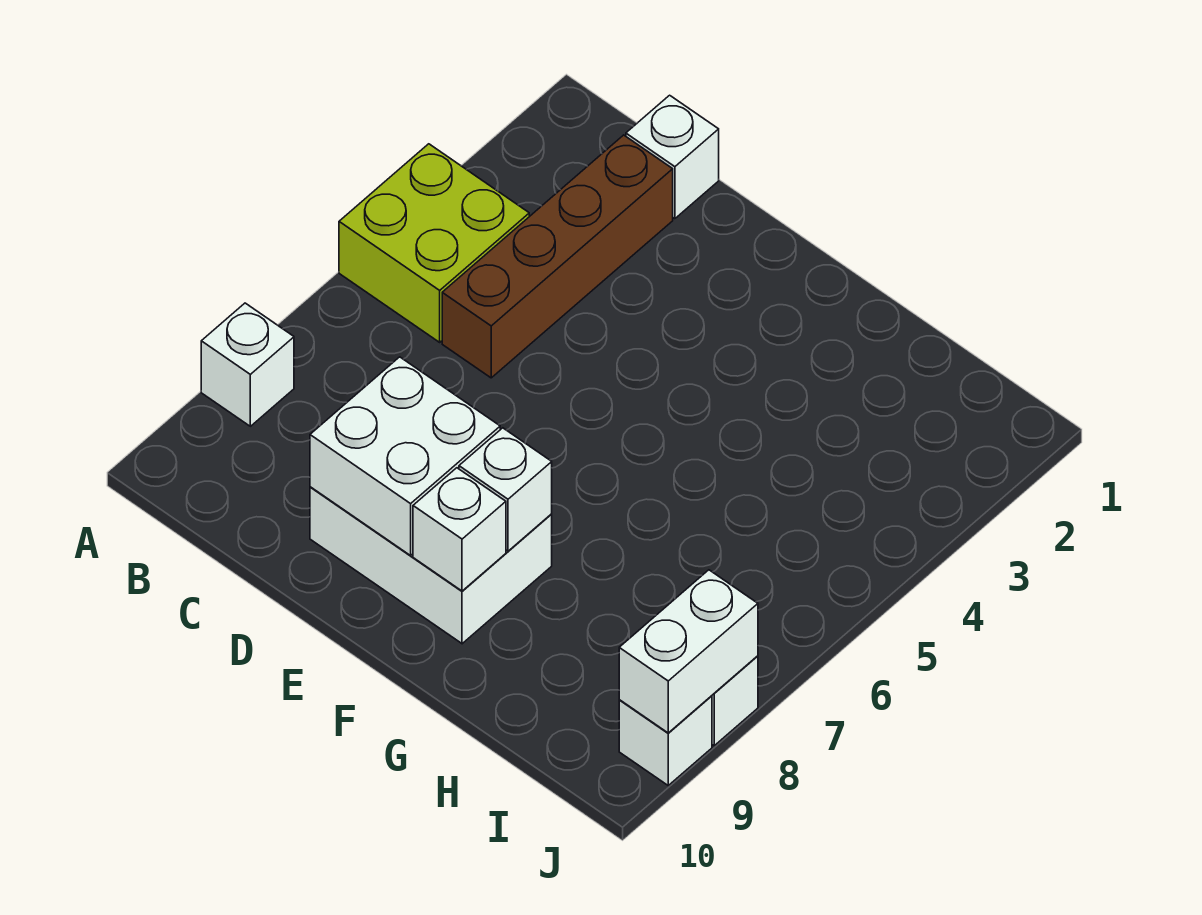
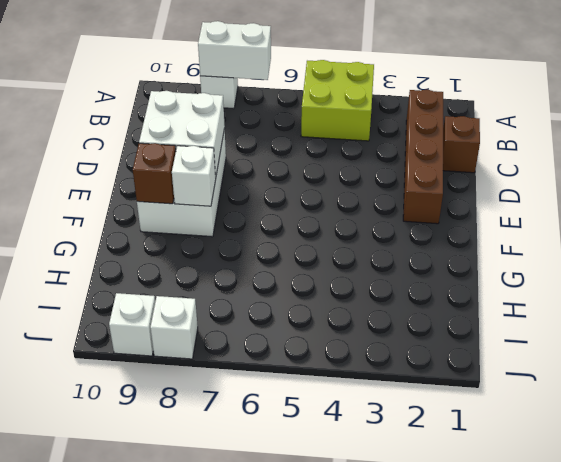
white brick C1 level 1 -> brown brick C1 level 1
brown brick C2:C5 level 1 -> brown brick B2:E2 level 1
white brick F9 level 2 -> brown brick F9 level 2
white brick J8:J9 level 2 -> white brick A7:A8 level 2

